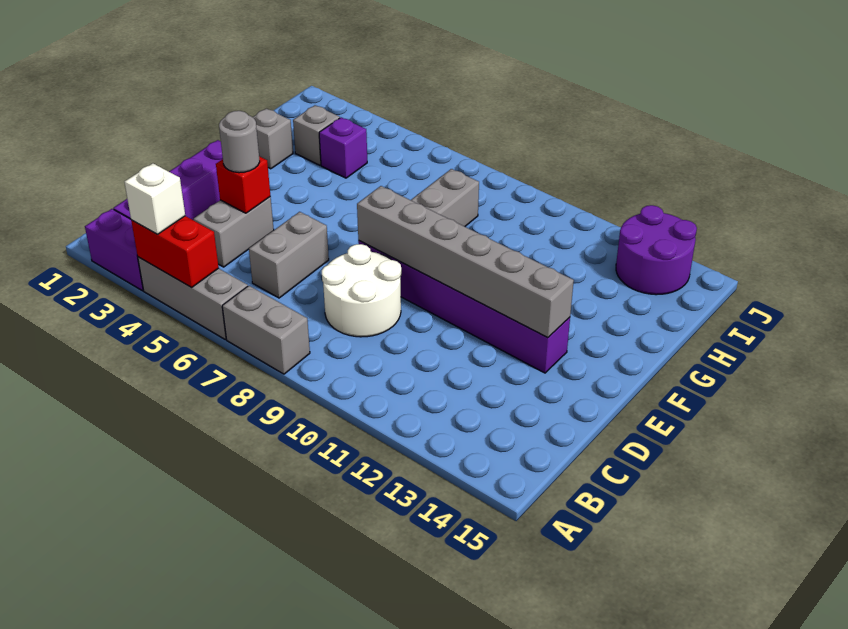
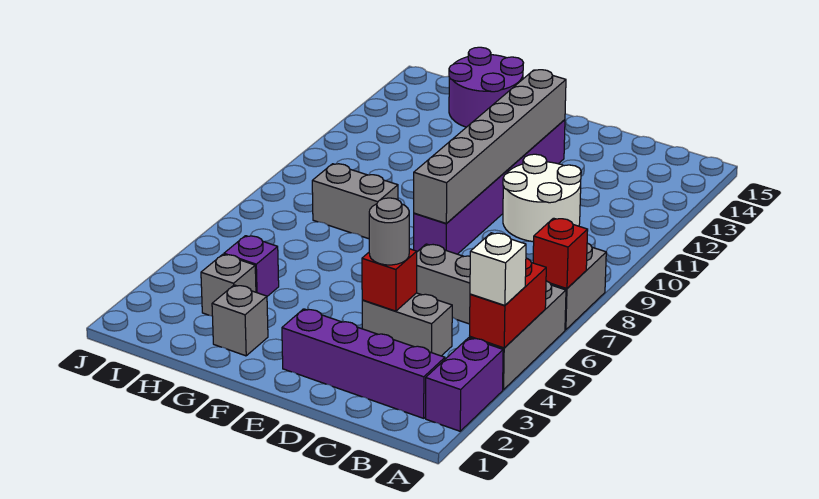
none -> red brick A7 level 2
white round brick C8:D9 level 1 -> white round brick C10:D11 level 1
purple round brick I13:J14 level 1 -> purple round brick G14:H15 level 1

